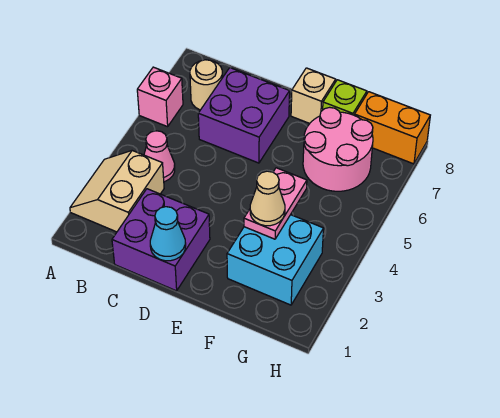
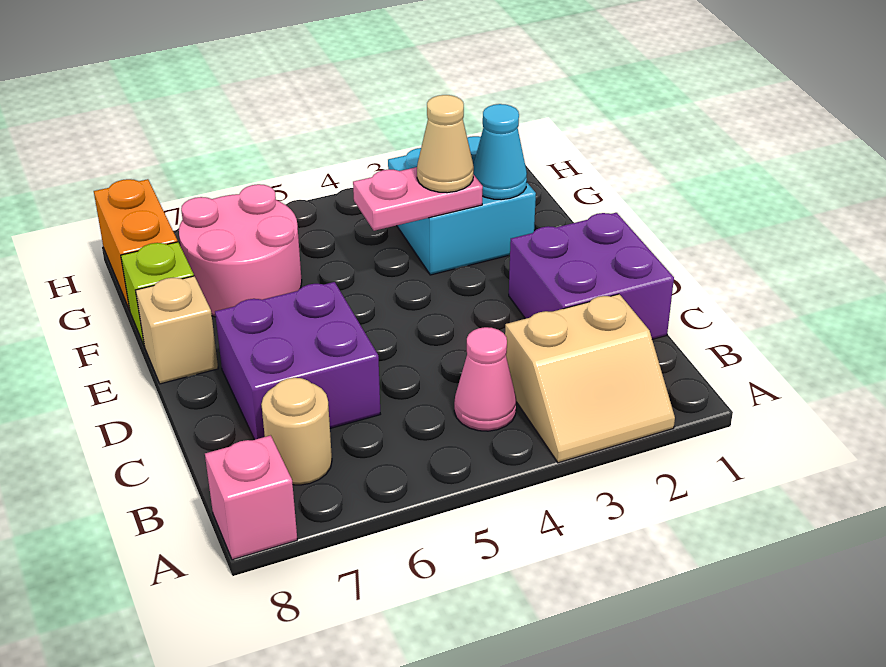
pink brick A6 level 1 -> pink brick A8 level 1
cyan cone D1 level 2 -> cyan cone F2 level 2

